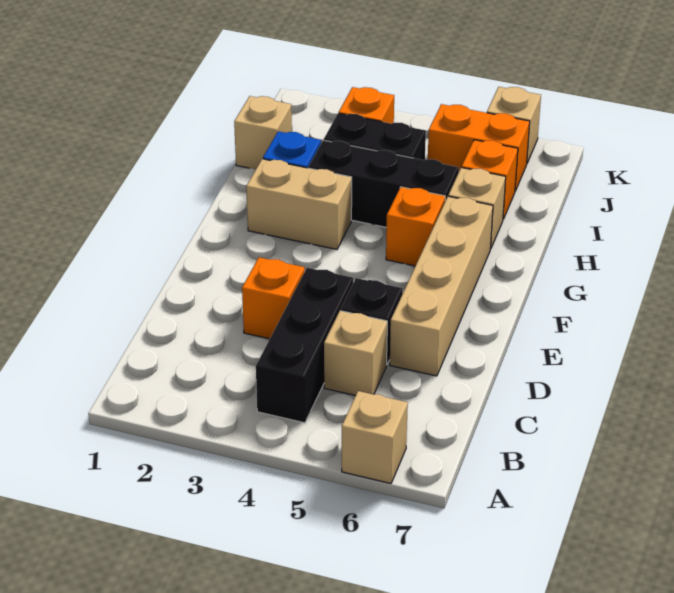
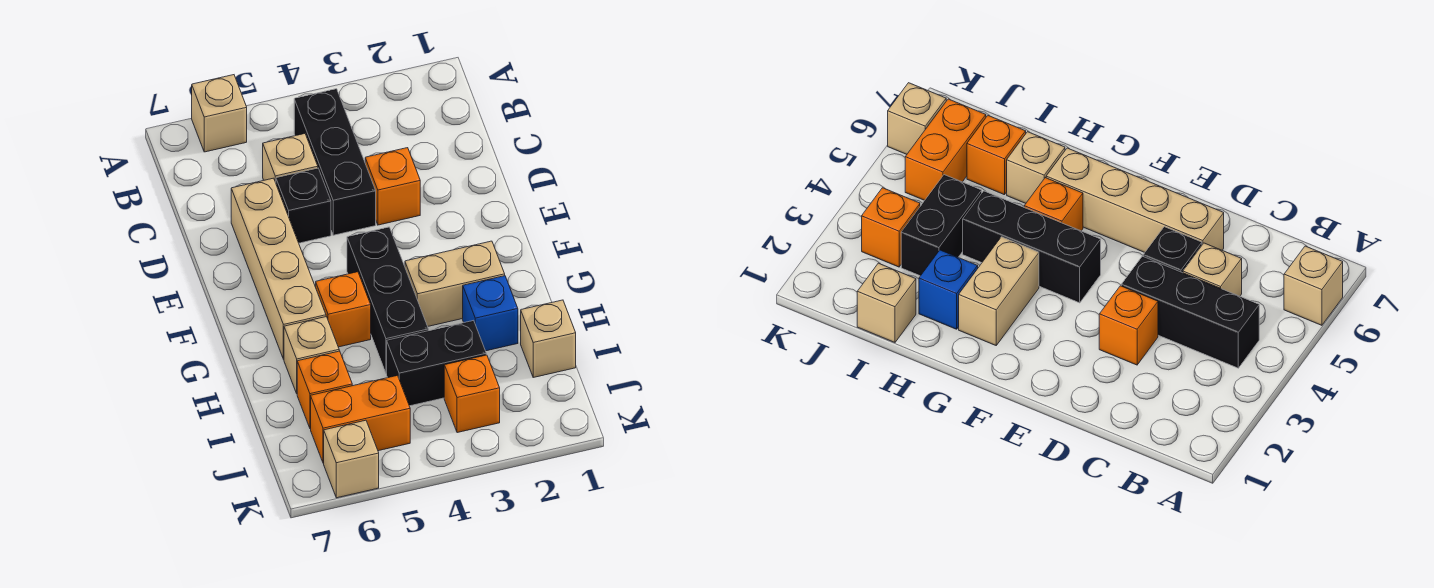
black brick H3:H5 level 1 -> black brick F4:H4 level 1

